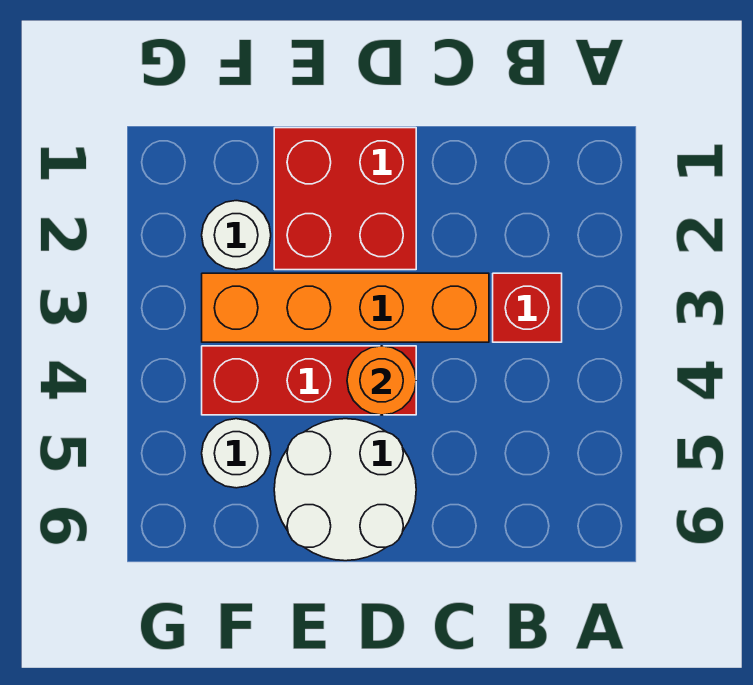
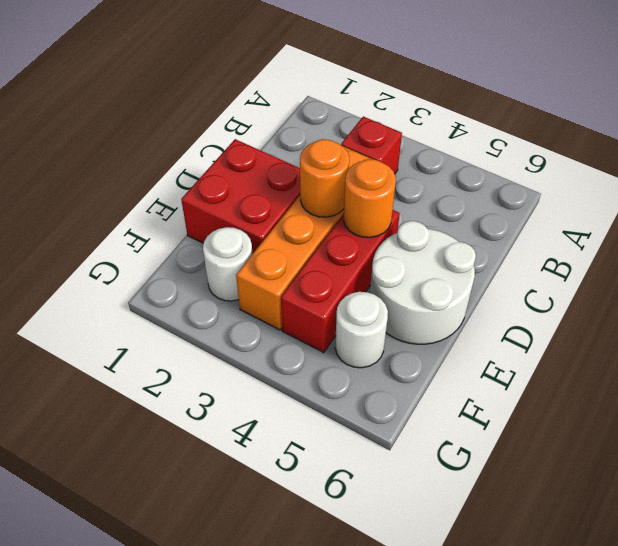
none -> orange round brick D3 level 2

